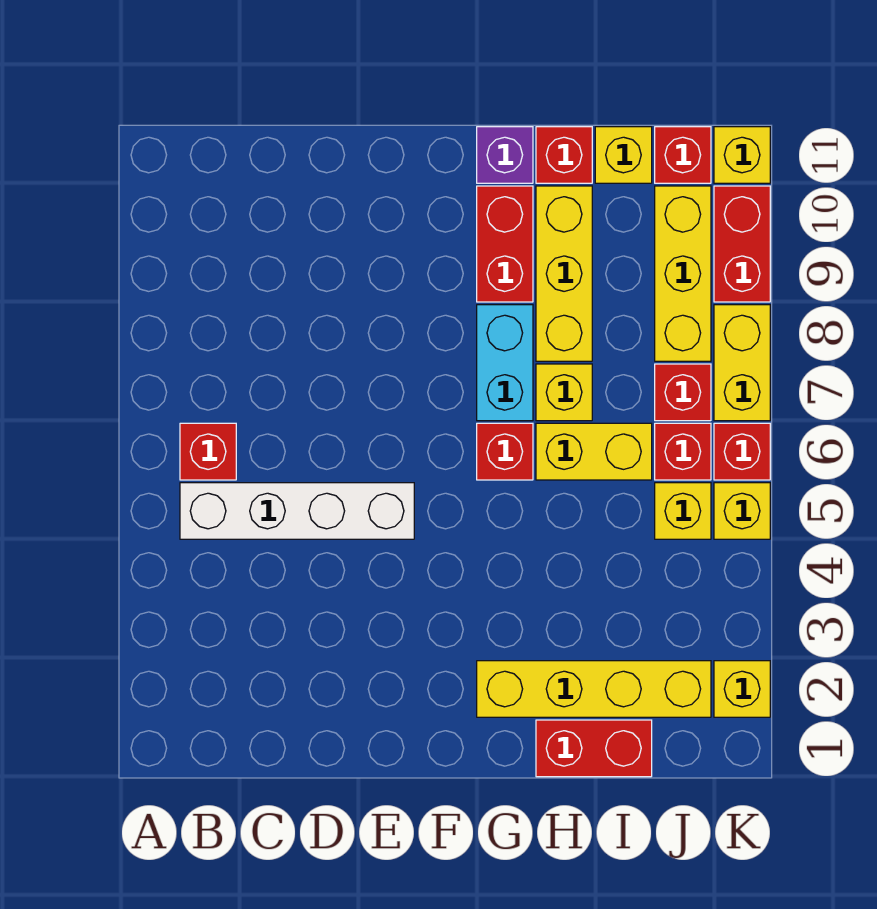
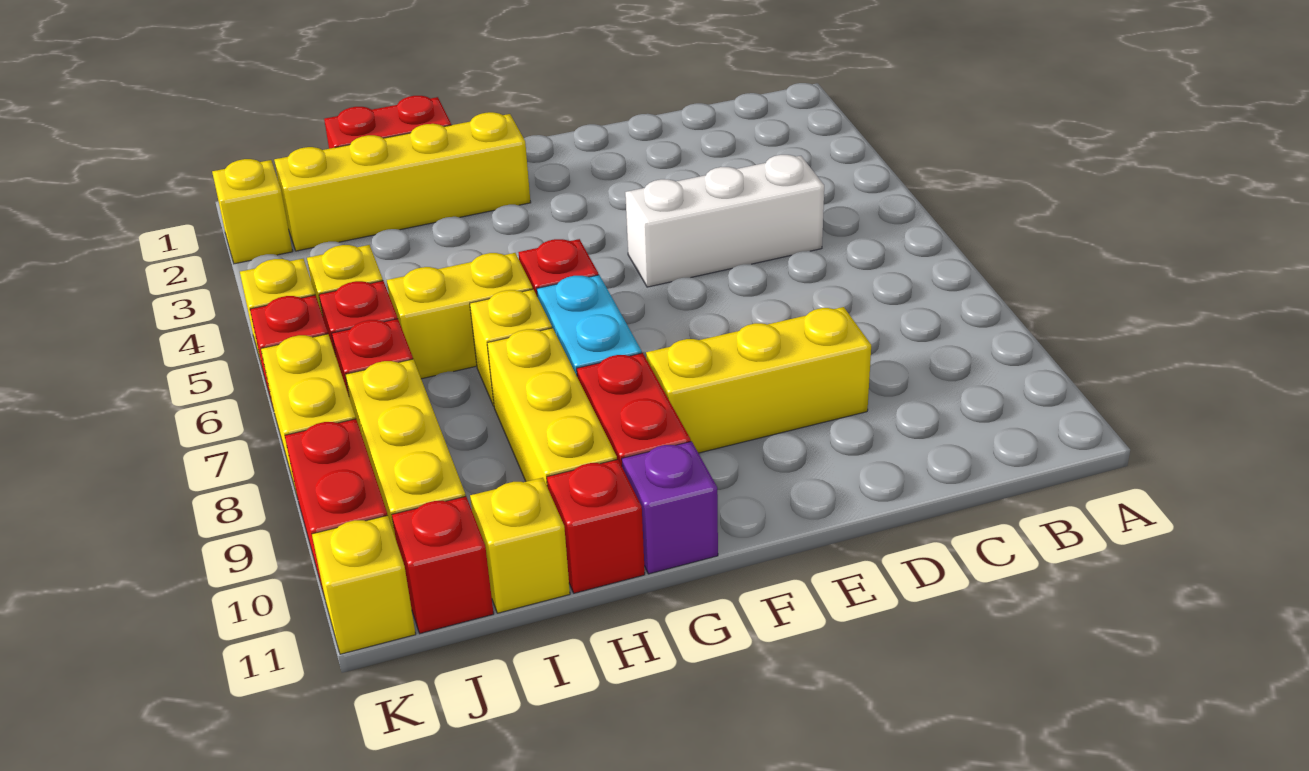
white brick B5:E5 level 1 -> white brick C5:E5 level 1
red brick B6 level 1 -> none
none -> yellow brick D9:F9 level 1

